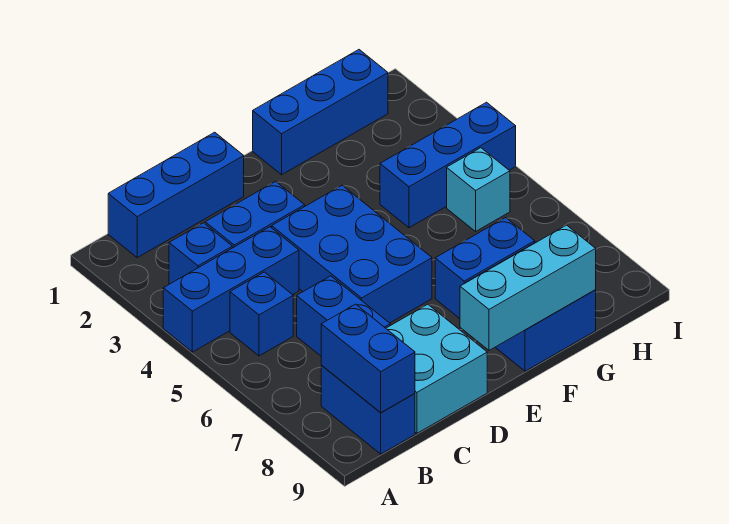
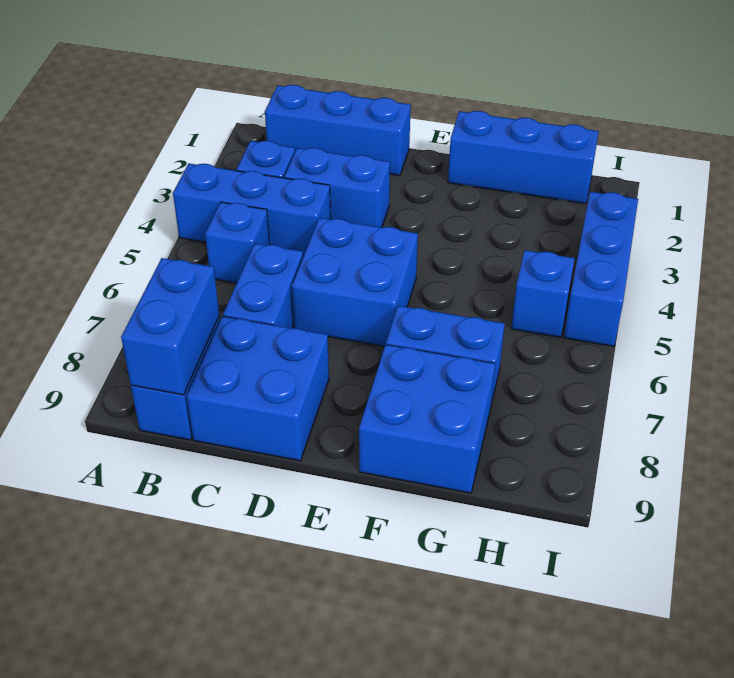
cyan brick C8:D9 level 1 -> blue brick C8:D9 level 1
blue brick D4:E6 level 1 -> blue brick D5:E6 level 1
cyan brick E9:G9 level 2 -> none
blue brick G4:I4 level 1 -> blue brick I3:I5 level 1
cyan brick H5 level 1 -> blue brick H5 level 1

